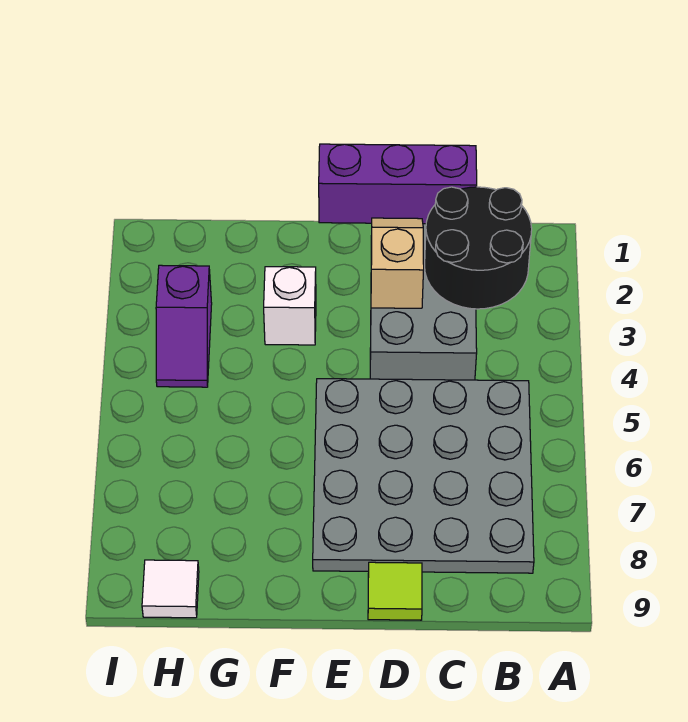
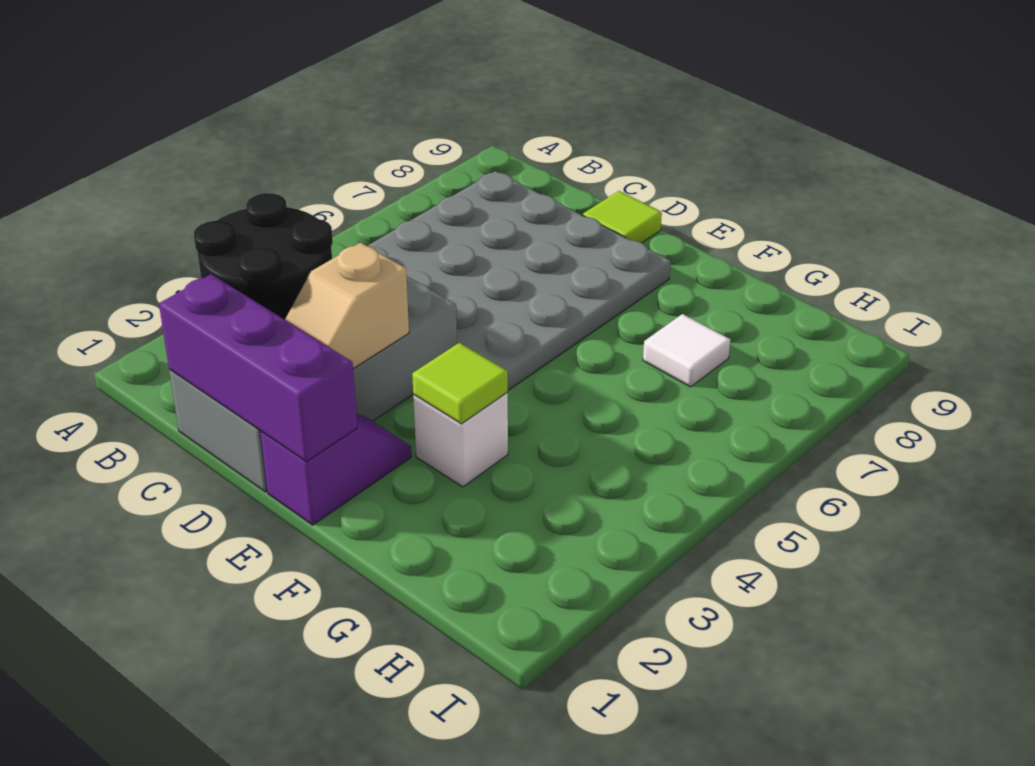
none -> lime tile F3 level 2
purple slope H3:H4 level 1 top 3 -> purple slope E1:E2 level 1 top 1
white tile H9 level 1 -> white tile G7 level 1

